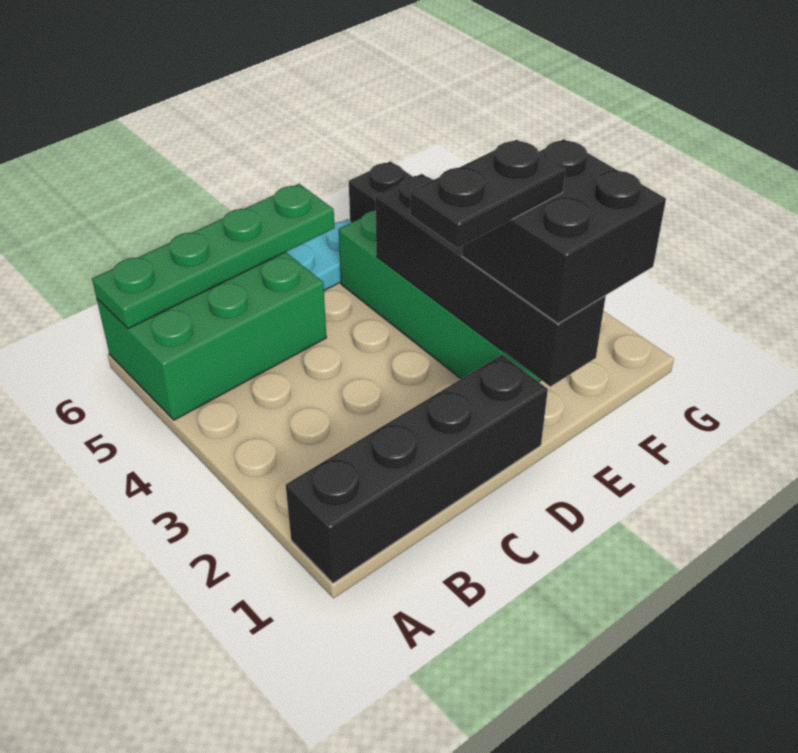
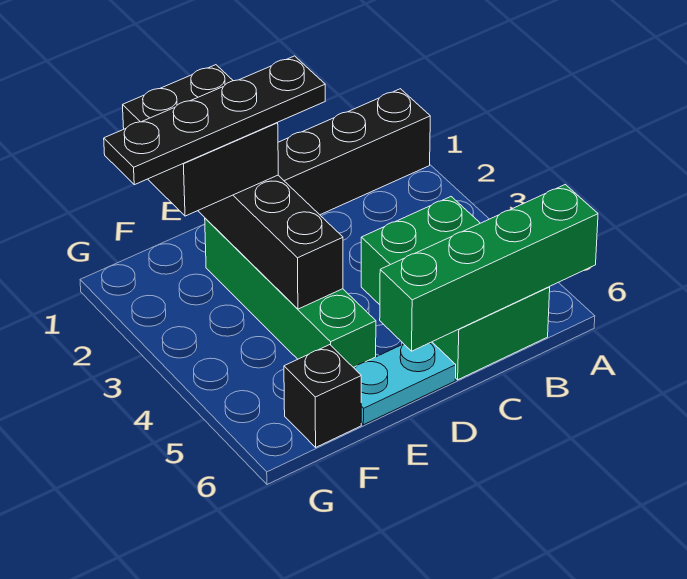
green brick A5:C6 level 1 -> green brick B4:C6 level 1
green plate A6:D6 level 2 -> green brick A6:D6 level 2
black plate D2:E2 level 4 -> black plate D2:G2 level 4

